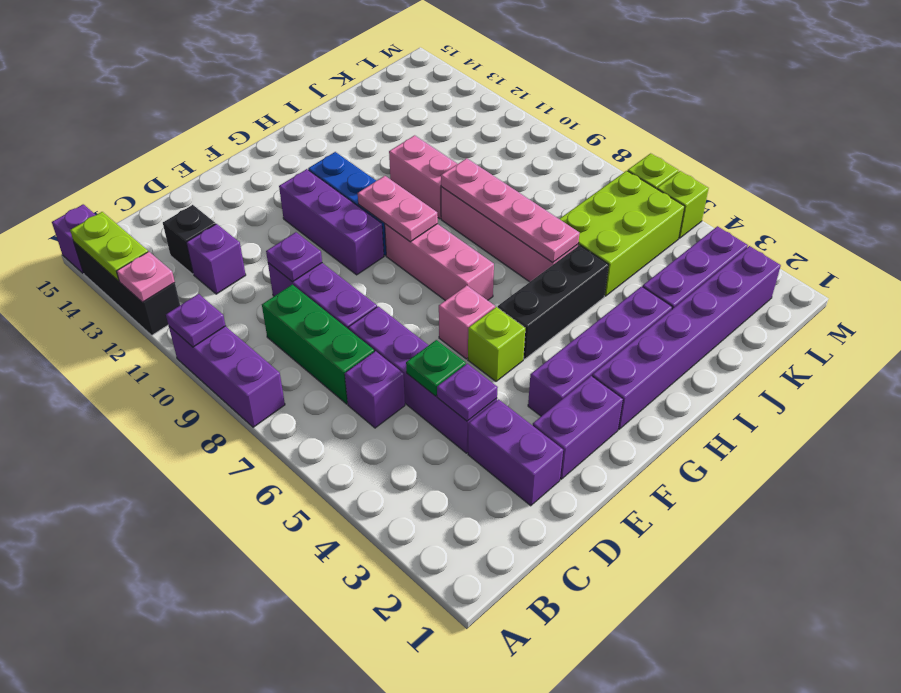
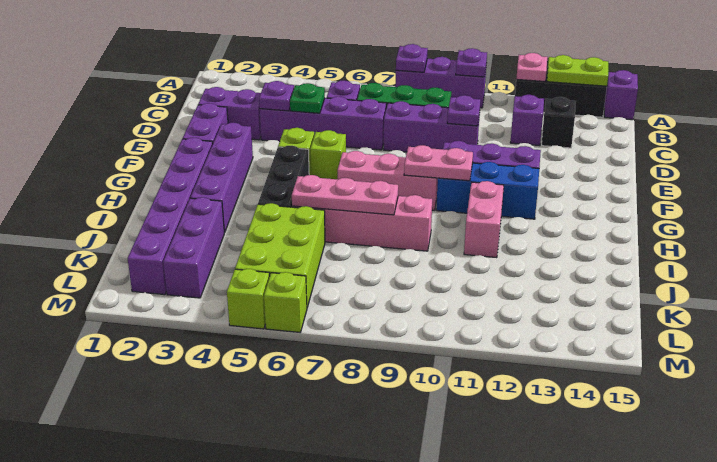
none -> purple plate A8 level 2
pink brick F6 level 1 -> lime brick F6 level 1
pink plate I6:I9 level 2 -> pink plate I6:I8 level 2
pink brick I10:I11 level 1 -> pink brick H11:I11 level 1

